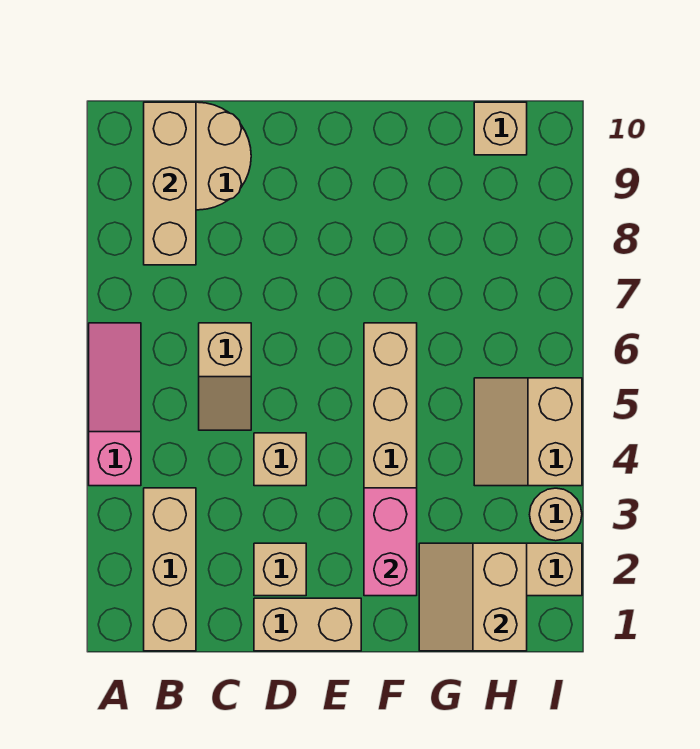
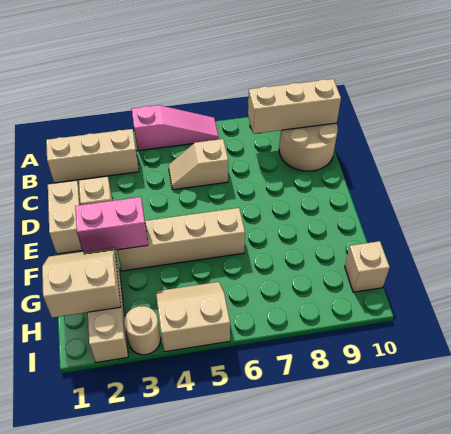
tan brick D4 level 1 -> none

